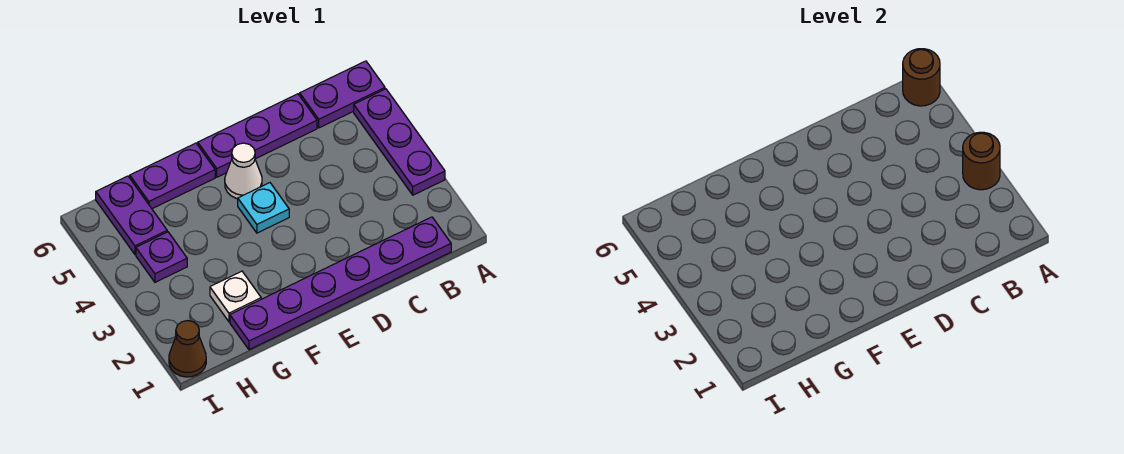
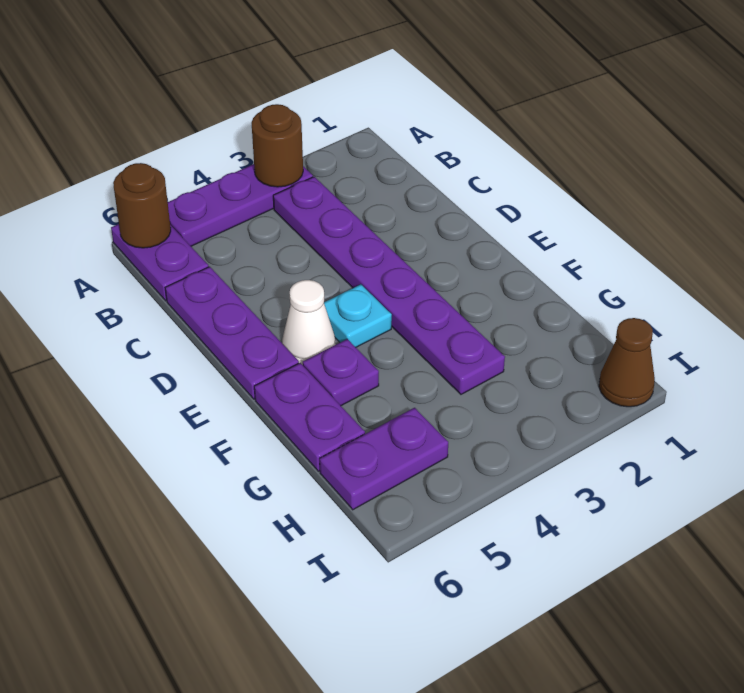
purple plate B1:G1 level 1 -> purple plate B3:G3 level 1
white plate G2 level 1 -> none
purple plate H4 level 1 -> purple plate F5 level 1

